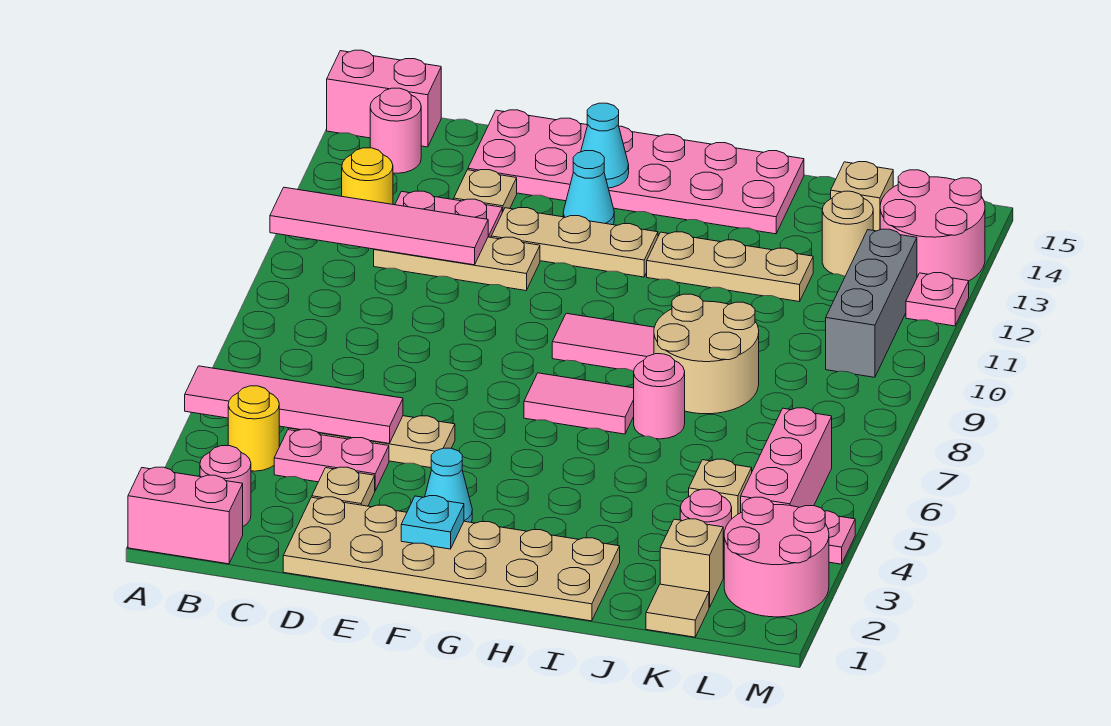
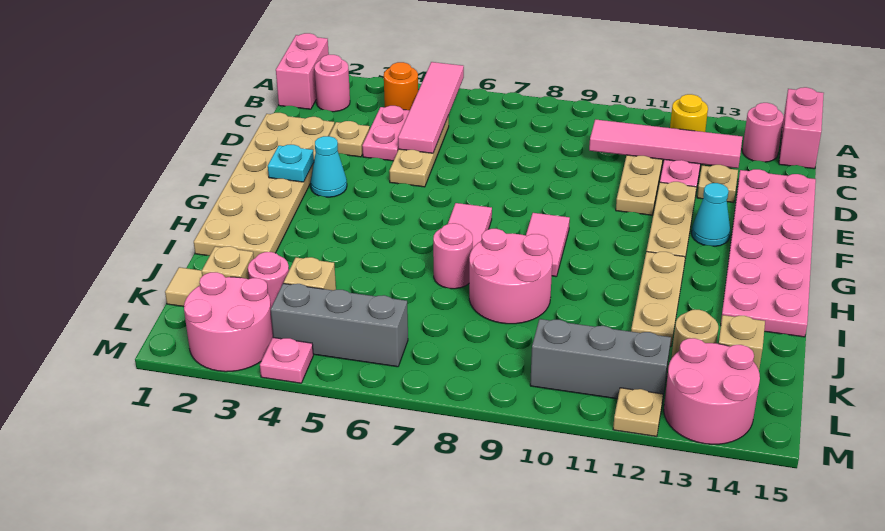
pink tile A11:D11 level 2 -> pink tile C10:C13 level 2
yellow round brick B4 level 1 -> orange round brick B4 level 1
cyan cone F14 level 2 -> none
tan round brick I8:J9 level 1 -> pink round brick I8:J9 level 1
pink brick L4:L6 level 1 -> grey brick L4:L6 level 1
pink plate M12 level 1 -> tan plate M12 level 1

